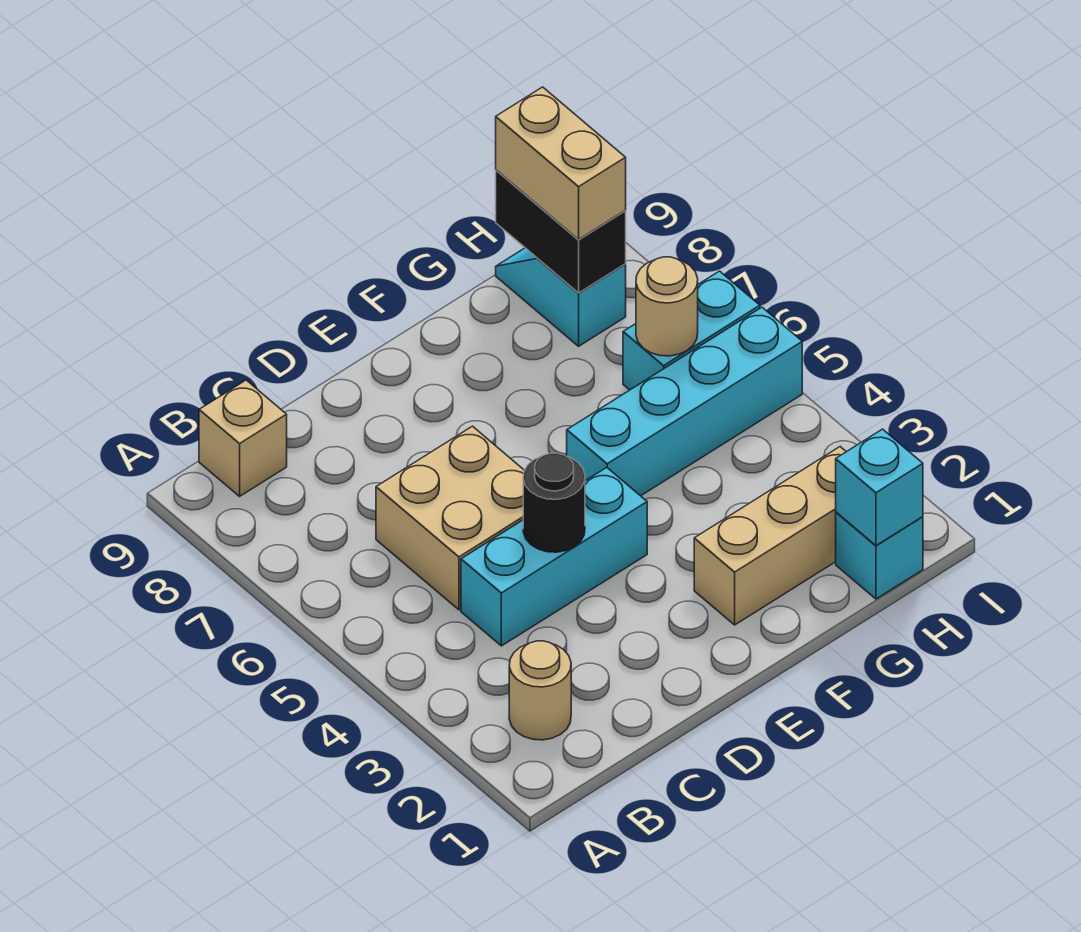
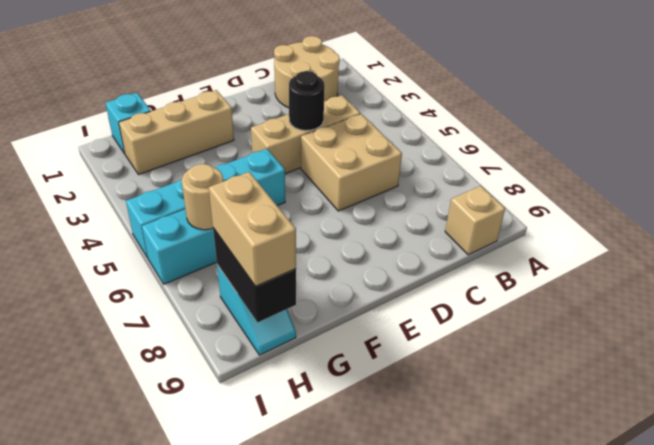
tan round brick B2 level 1 -> tan round brick B1:C2 level 1
cyan brick C4:E4 level 1 -> tan brick C4:E4 level 1
cyan brick H1 level 2 -> none

